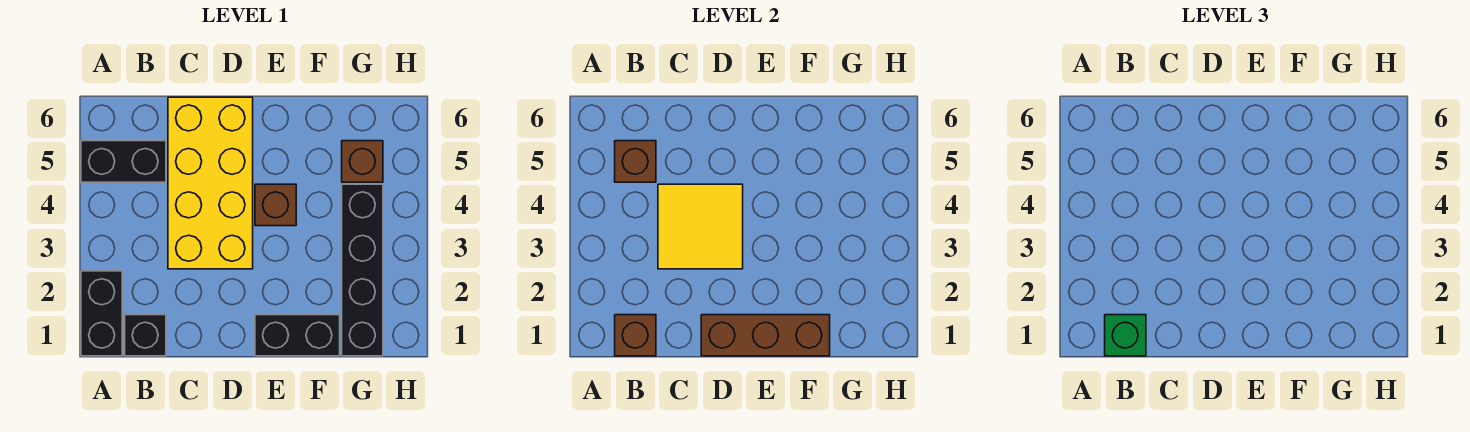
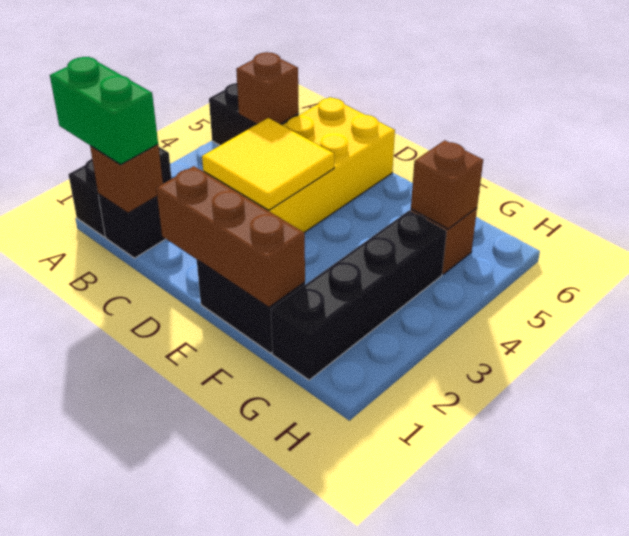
green brick B1 level 3 -> green brick A1:B1 level 3
brown brick E4 level 1 -> brown brick G5 level 2

